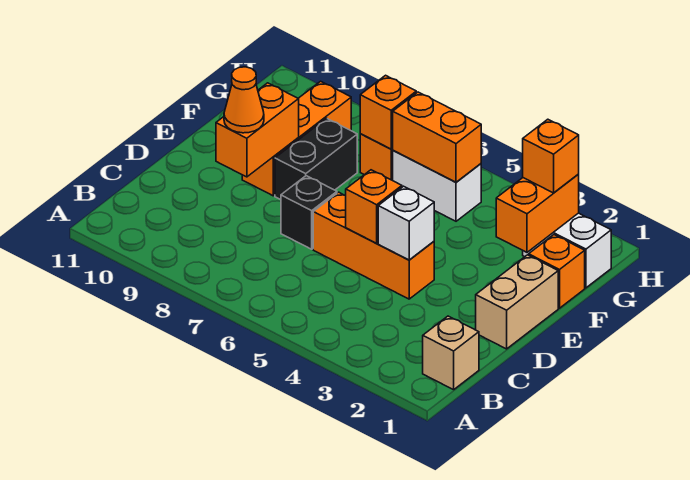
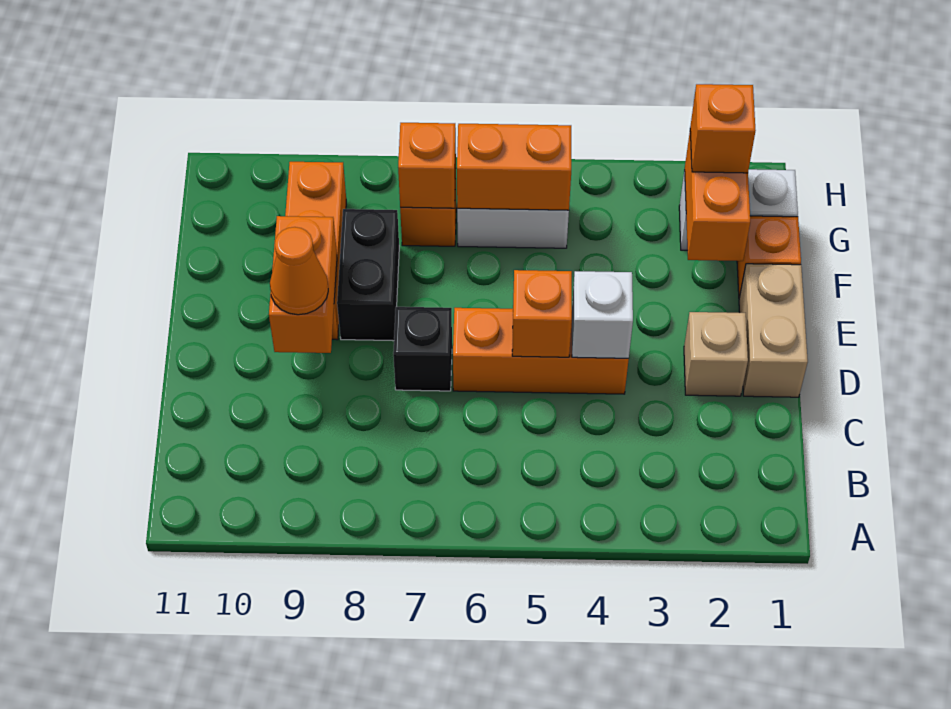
tan brick B1 level 1 -> tan brick D2 level 1

